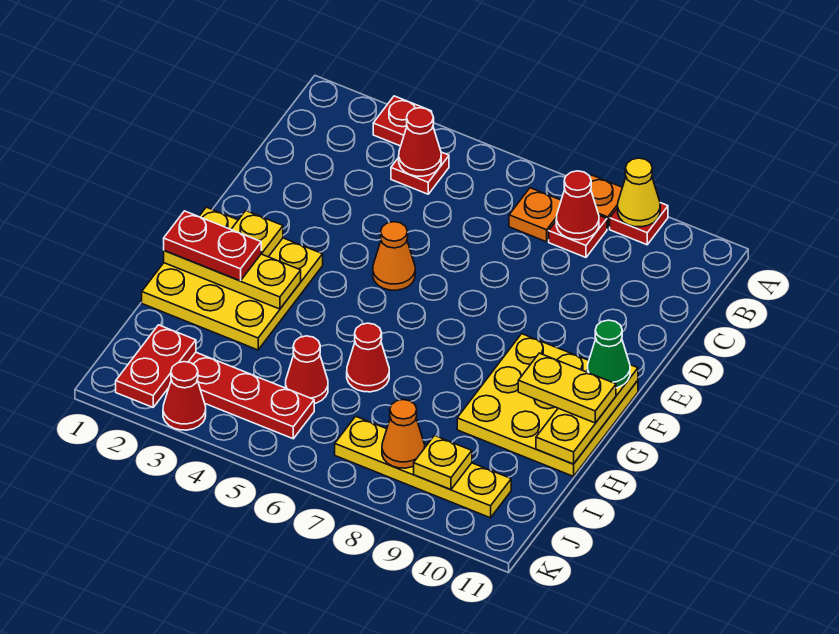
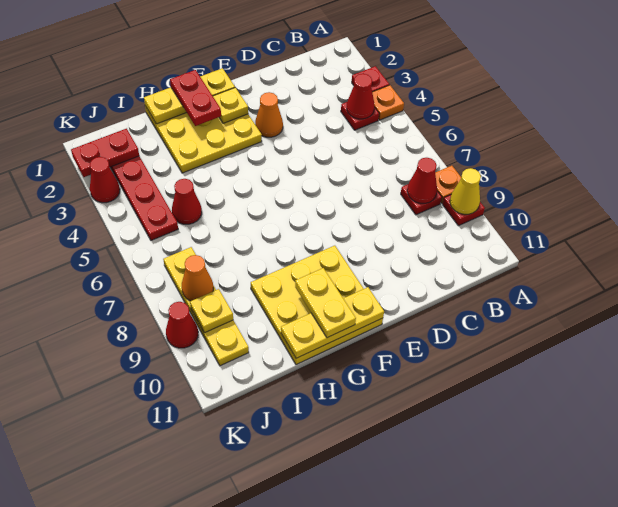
orange plate B7 level 1 -> orange plate A4 level 1
orange cone E5 level 1 -> orange cone E3 level 1
green cone F11 level 3 -> none
yellow plate G1:G3 level 2 -> yellow plate F1:H1 level 2
red cone H6 level 1 -> red cone K9 level 1

